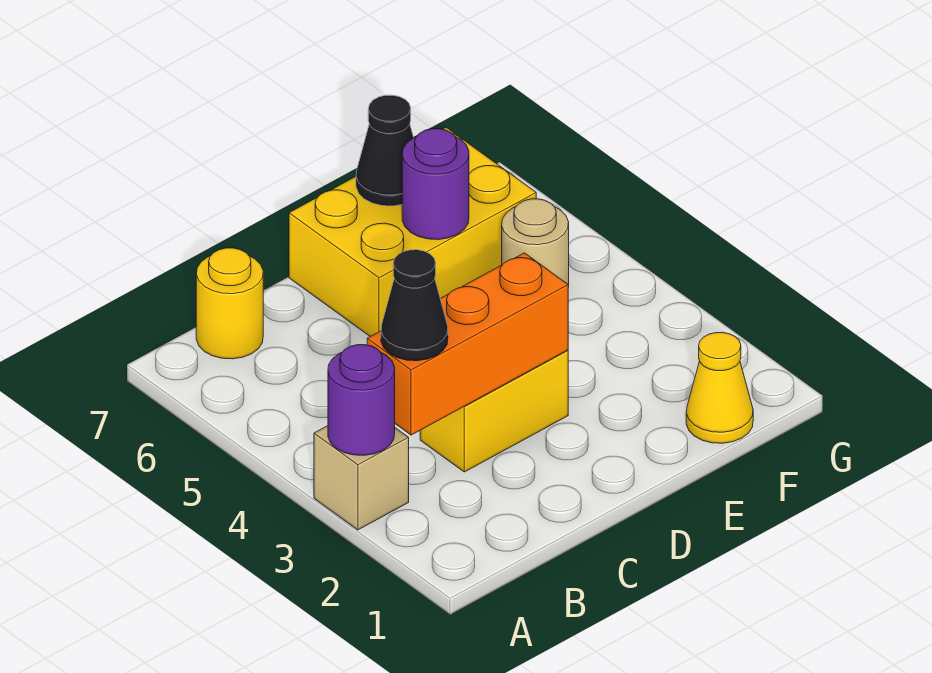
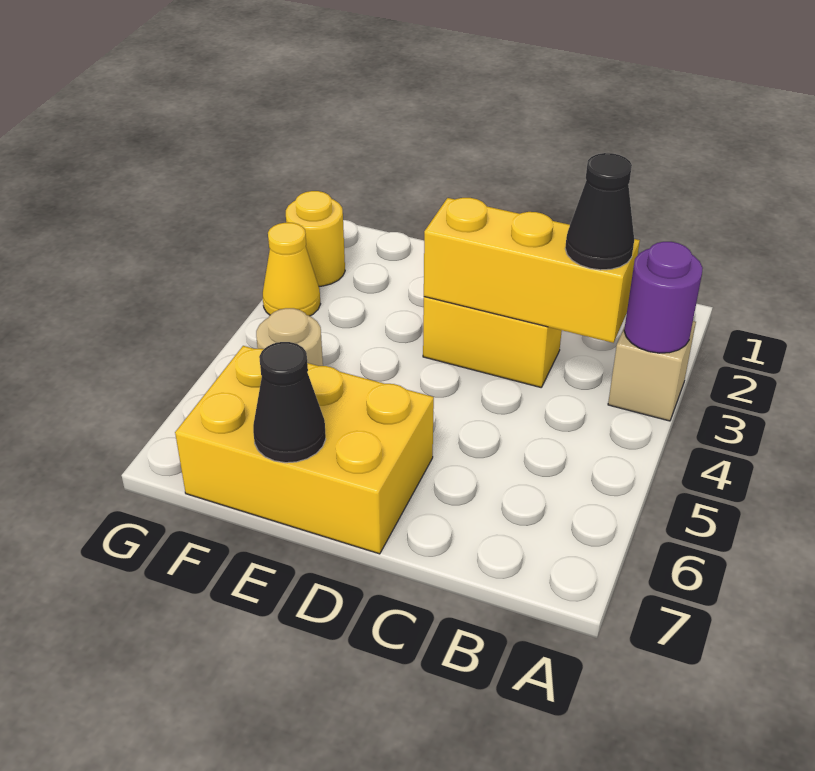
orange brick B3:D3 level 2 -> yellow brick B3:D3 level 2
yellow round brick B7 level 1 -> yellow round brick G2 level 1
purple round brick E6 level 2 -> none
yellow cone F1 level 1 -> yellow cone G3 level 1

